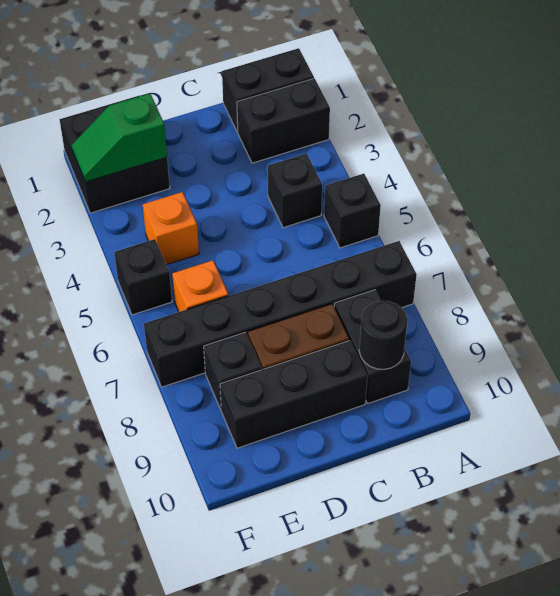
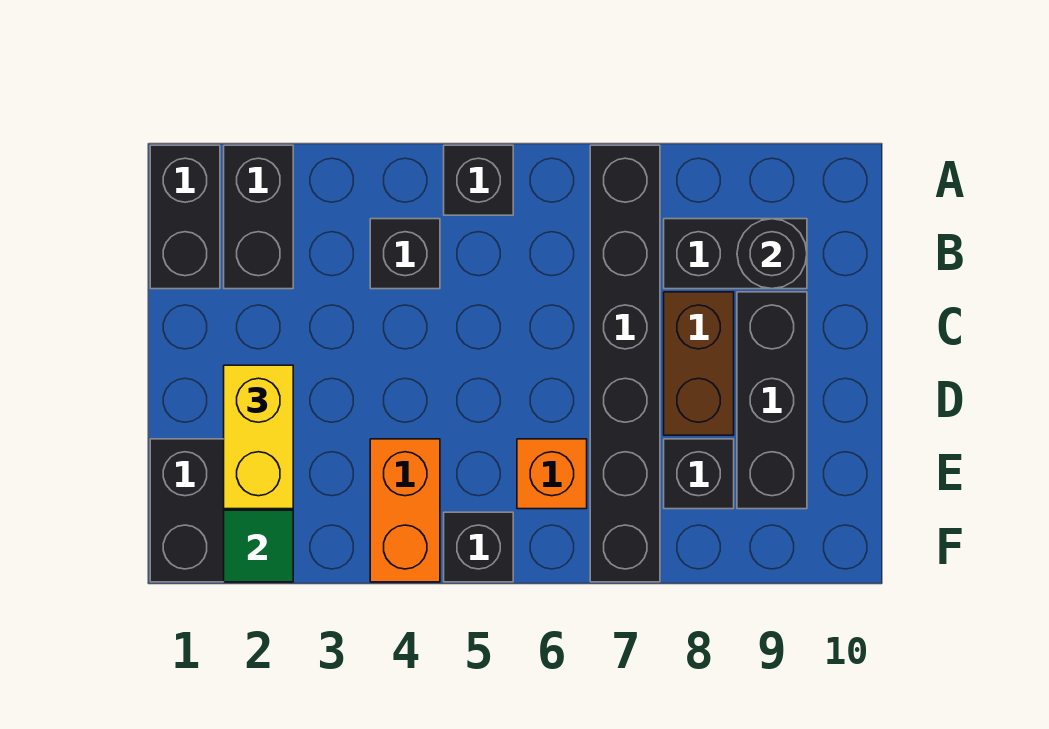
none -> yellow brick D2:E2 level 3
orange brick E4 level 1 -> orange brick E4:F4 level 1

